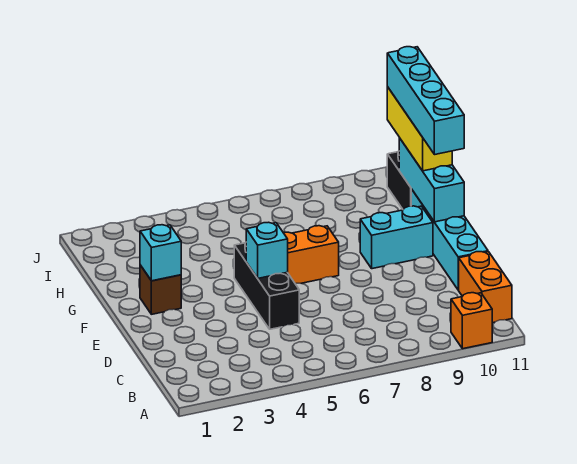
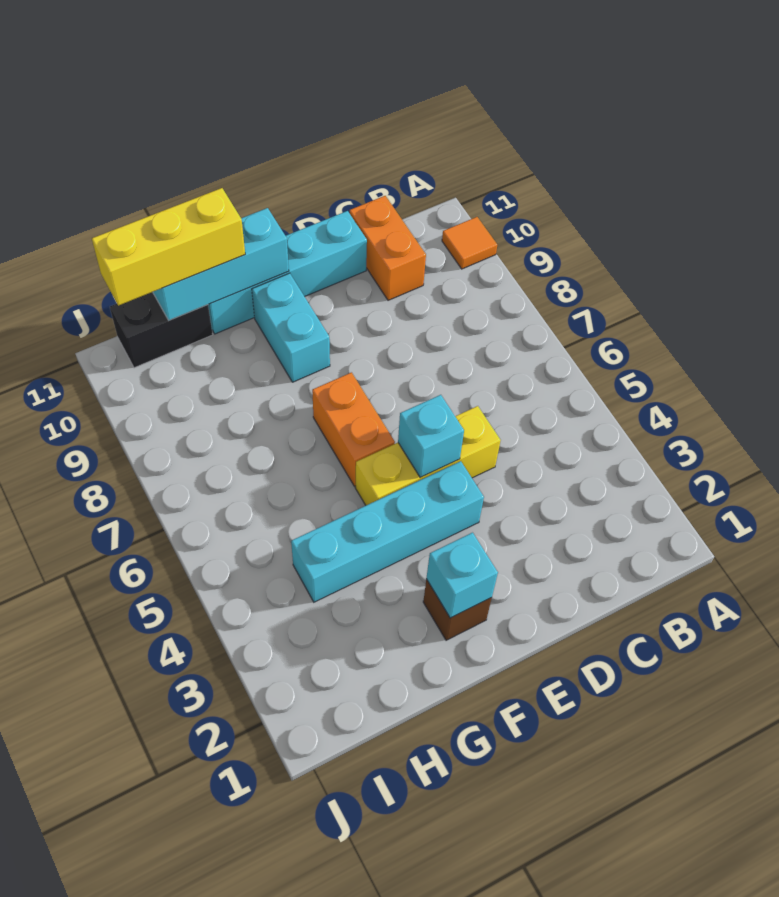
orange brick A10 level 1 -> orange tile A10 level 1
orange brick B11:C11 level 1 -> orange brick C10:C11 level 1
black brick D5:F5 level 1 -> yellow brick D5:F5 level 1
cyan brick F11:I11 level 4 -> cyan brick E4:H4 level 1

